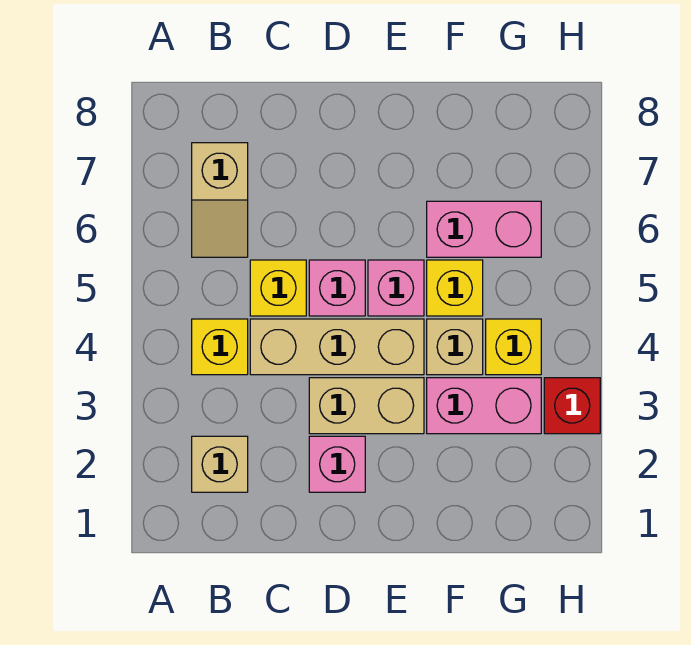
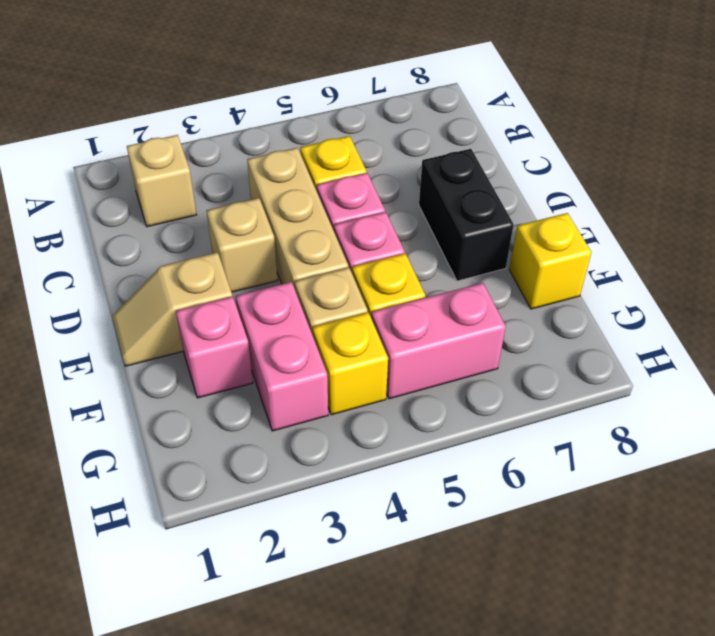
yellow brick B4 level 1 -> yellow brick F8 level 1
tan slope B6:B7 level 1 top 7 -> tan slope E1:E2 level 1 top 2
pink brick D2 level 1 -> pink brick F2 level 1
tan brick D3:E3 level 1 -> tan brick D3 level 1
none -> black brick D7:E7 level 1
pink brick F6:G6 level 1 -> pink brick G5:G6 level 1
red brick H3 level 1 -> none

